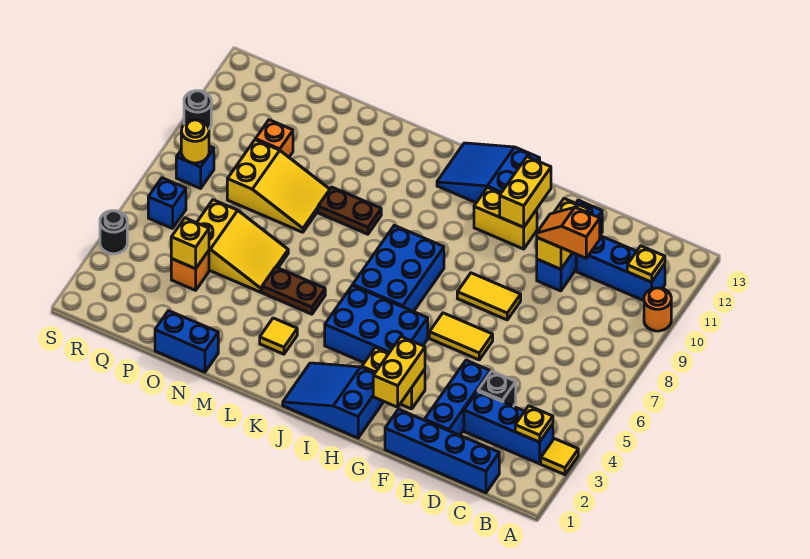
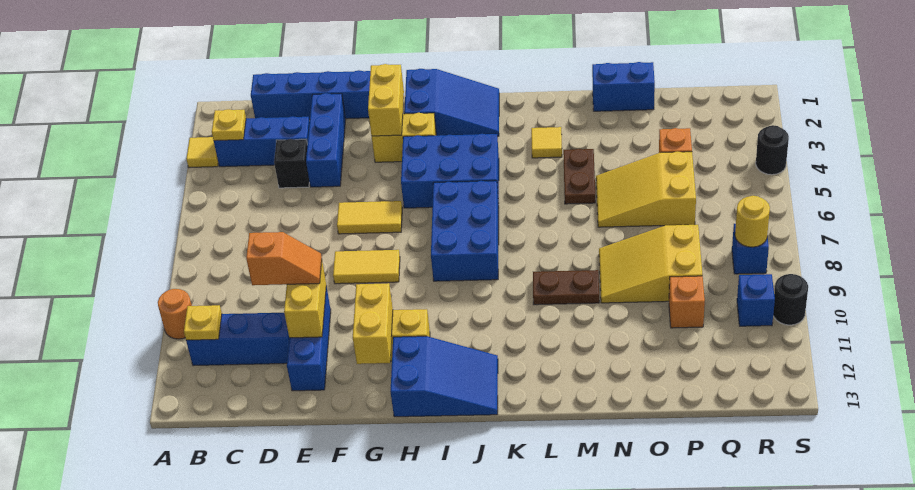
brown plate L5:M5 level 1 -> brown plate M4:M5 level 1
yellow brick P4 level 2 -> none
blue brick R6 level 1 -> blue brick R10 level 1

